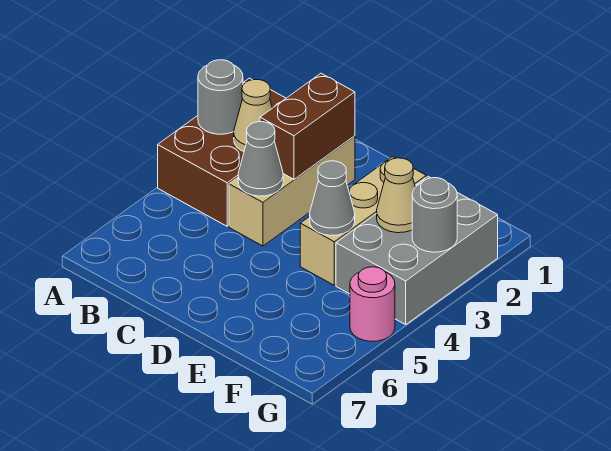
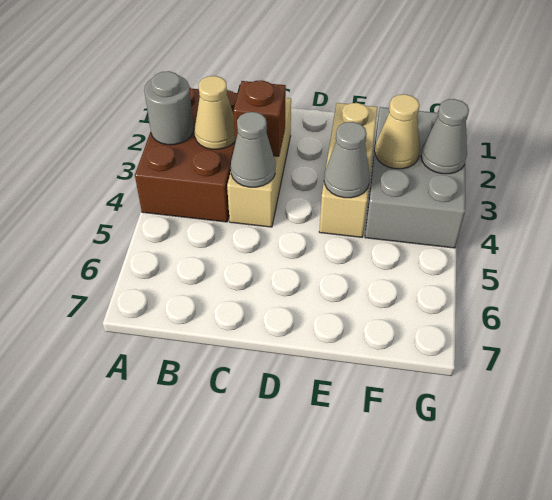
brown brick C2:C3 level 2 -> brown brick C3 level 2
grey round brick G3 level 2 -> grey cone G3 level 2
pink round brick G5 level 1 -> none

